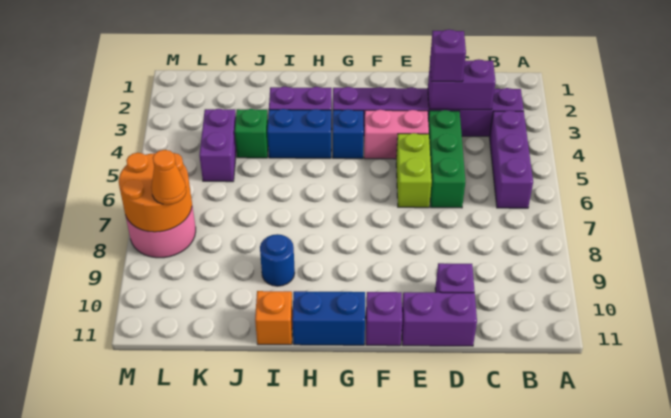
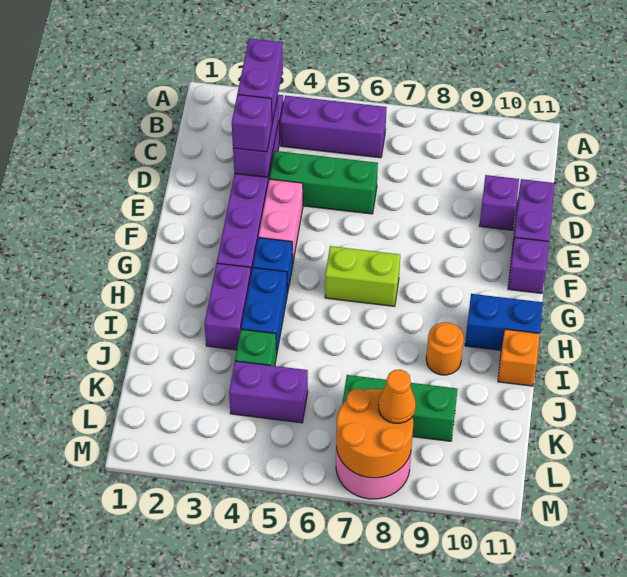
none -> purple brick B3:C3 level 3
lime brick E5:E6 level 1 -> lime brick G6:G7 level 1
blue brick G11:H11 level 1 -> blue brick H10:H11 level 1
blue round brick I9 level 1 -> orange round brick I9 level 1
none -> green brick K7:K9 level 1

